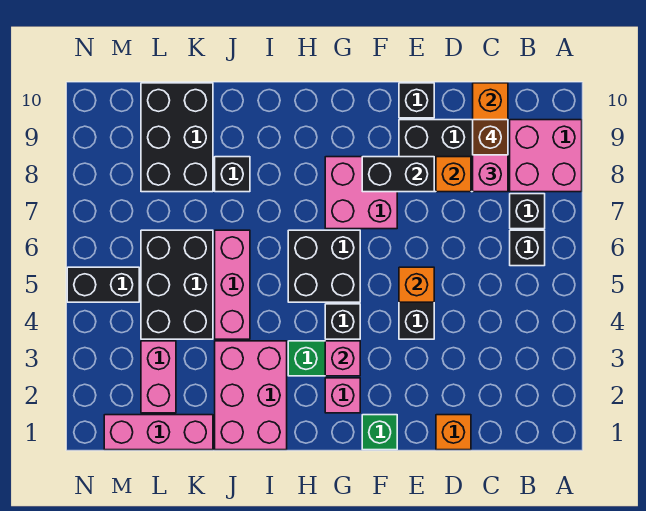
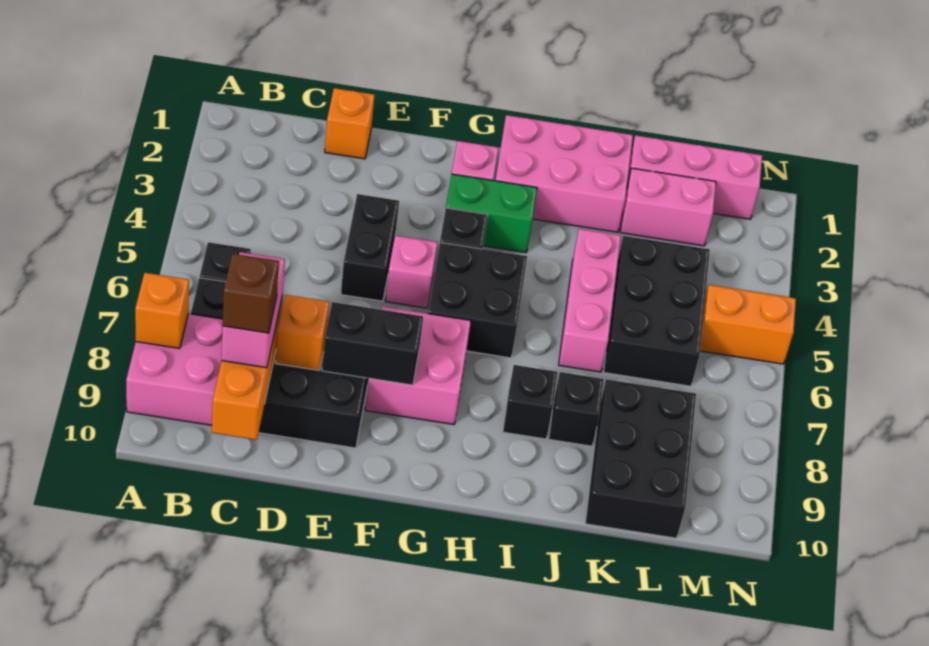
orange brick E5 level 2 -> orange brick A8 level 2
black brick E10 level 1 -> black brick I8 level 1
green brick F1 level 1 -> none
pink brick G3 level 2 -> pink brick F5 level 1
pink brick I1:J3 level 1 -> pink brick H1:J2 level 1
pink brick L2:L3 level 1 -> pink brick K2:L2 level 1
black brick M5:N5 level 1 -> orange brick M5:N5 level 1

